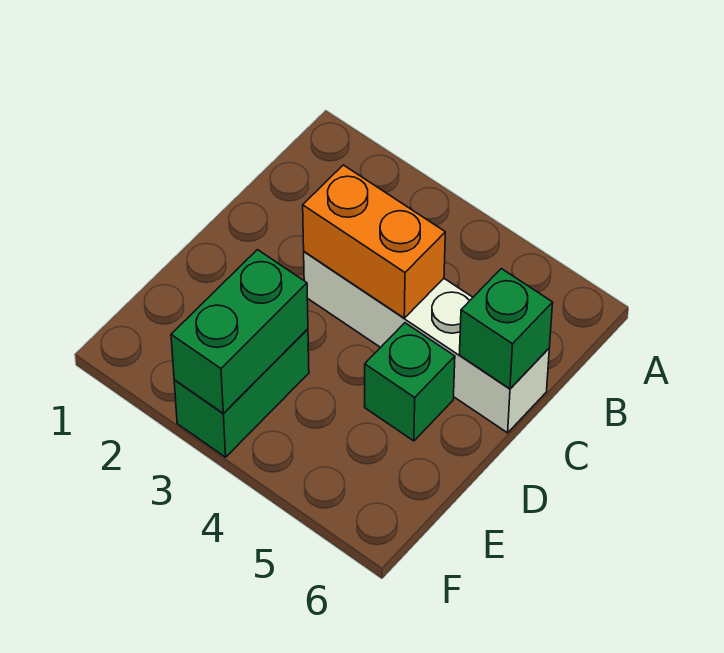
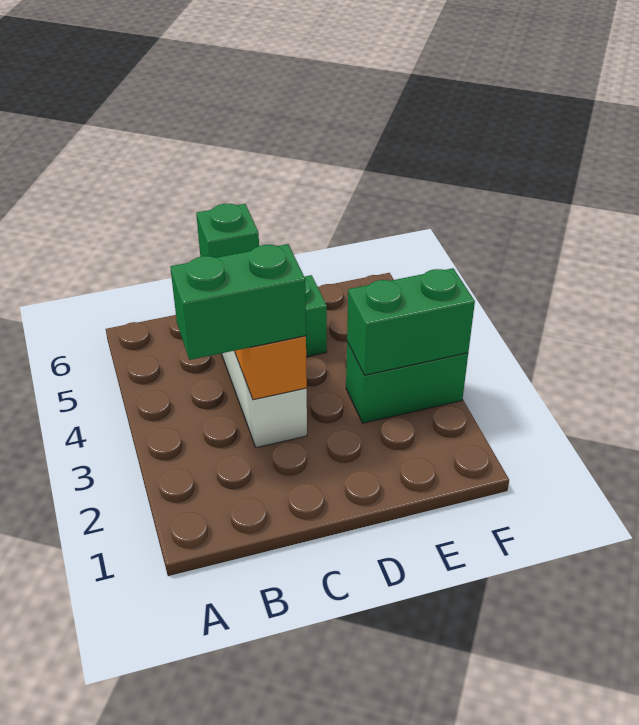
none -> green brick B3:C3 level 3

